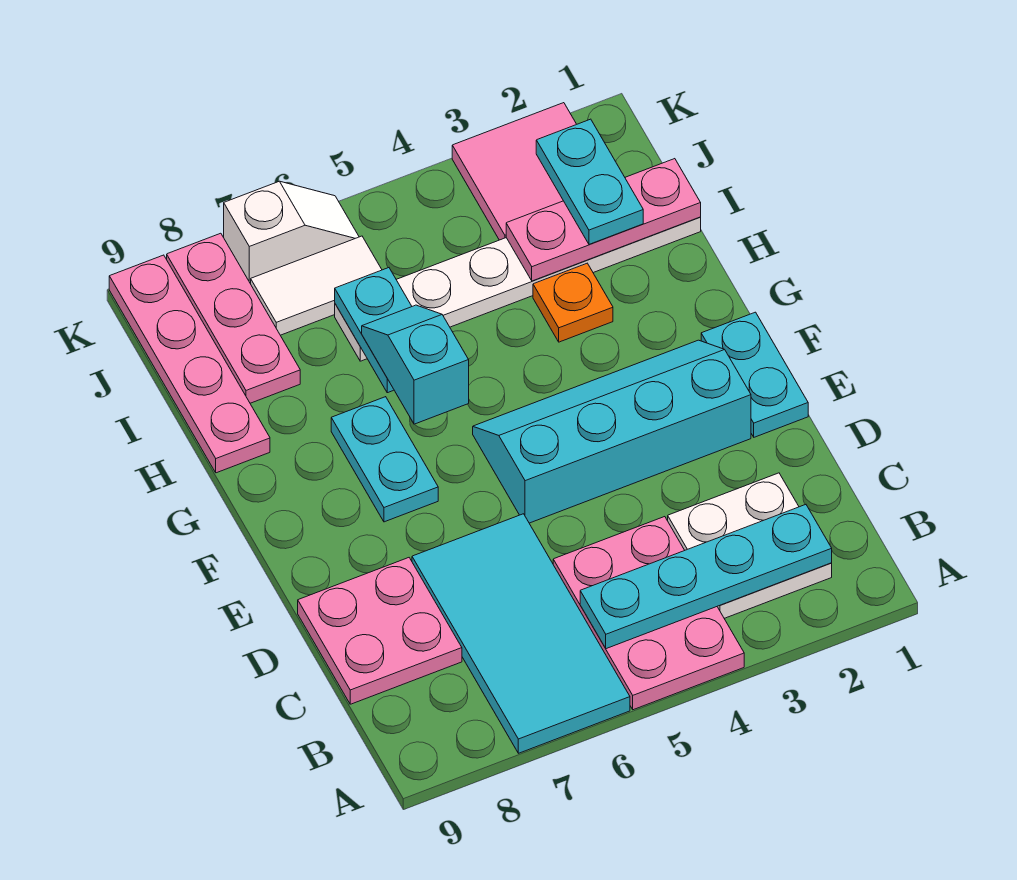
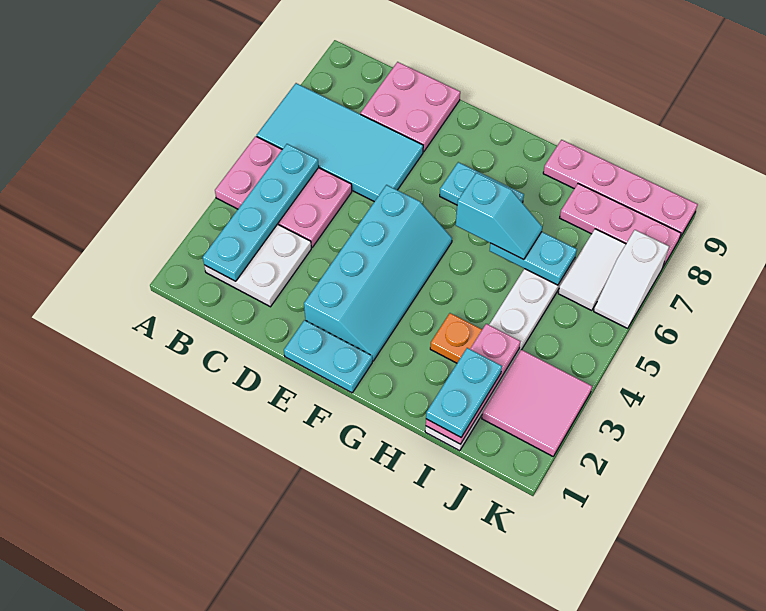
cyan plate I2:J2 level 3 -> cyan plate I1:I2 level 3

